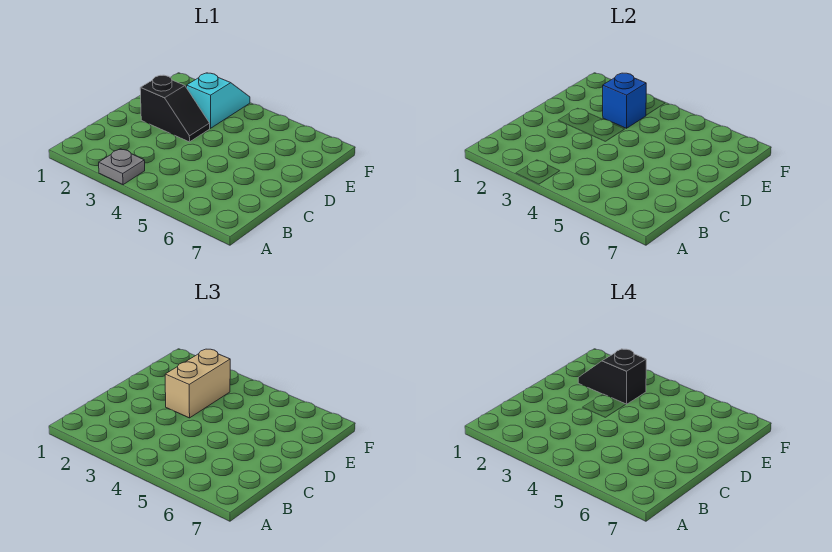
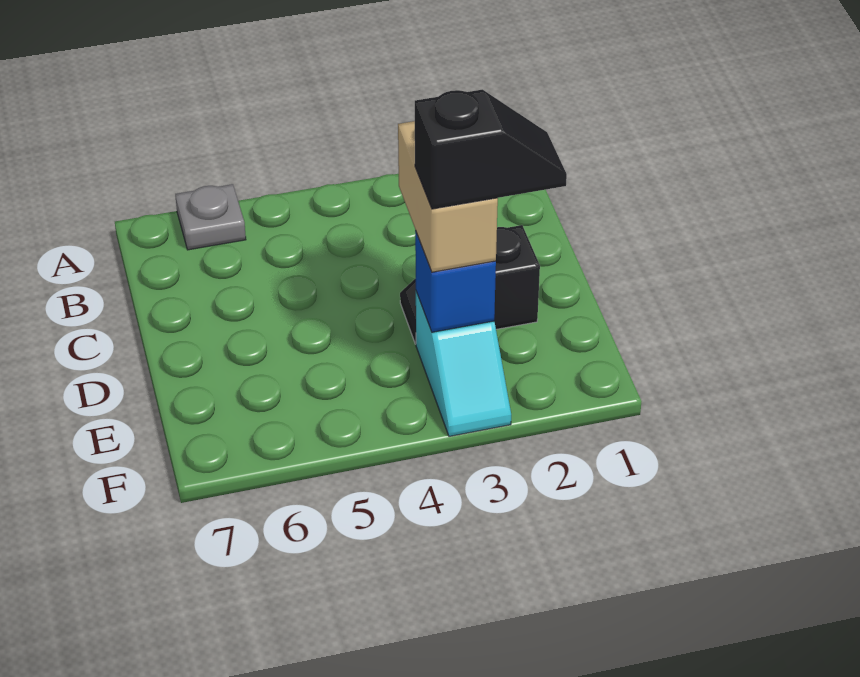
grey plate A3 level 1 -> grey plate A6 level 1

